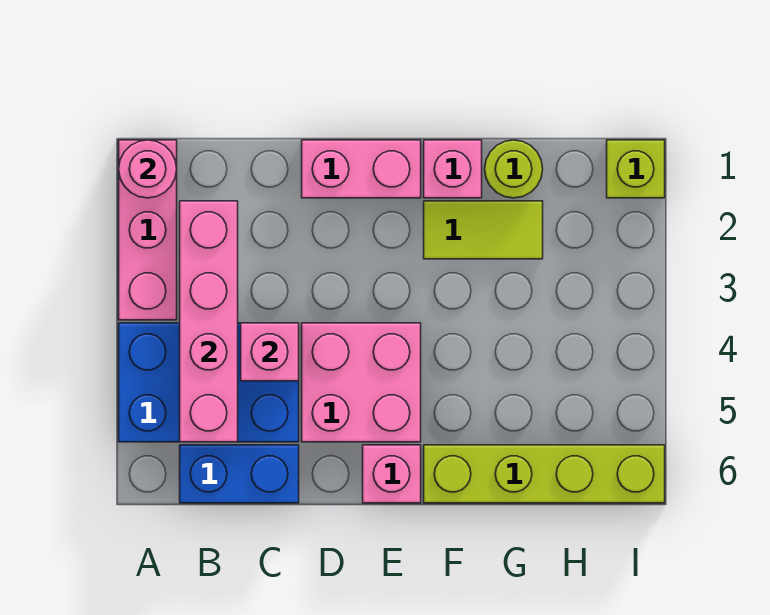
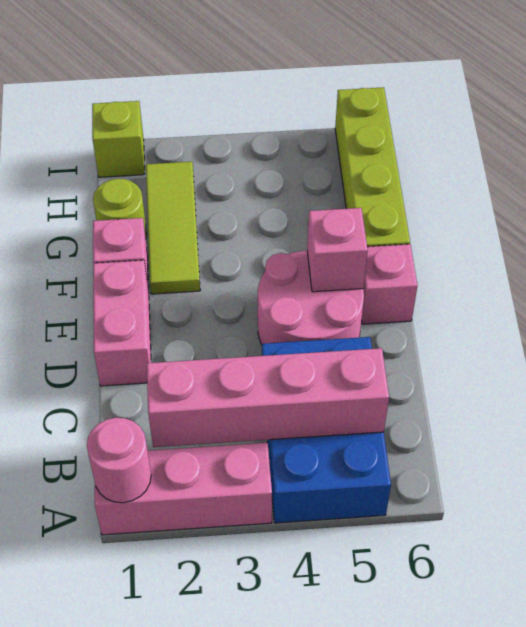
blue brick B6:C6 level 1 -> none
pink brick C4 level 2 -> pink brick E5 level 2
pink brick D4:E5 level 1 -> pink round brick D4:E5 level 1
lime tile F2:G2 level 1 -> lime tile F2:H2 level 1

